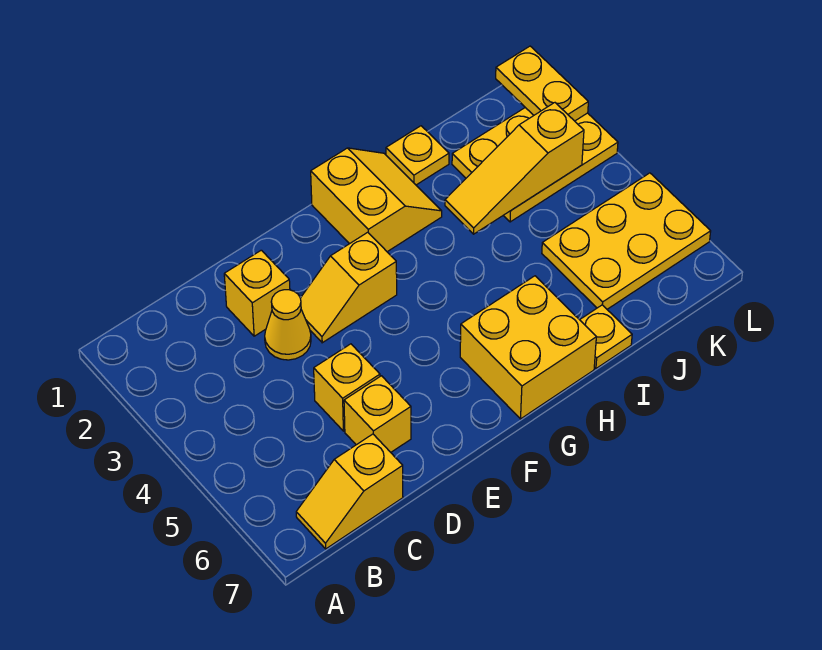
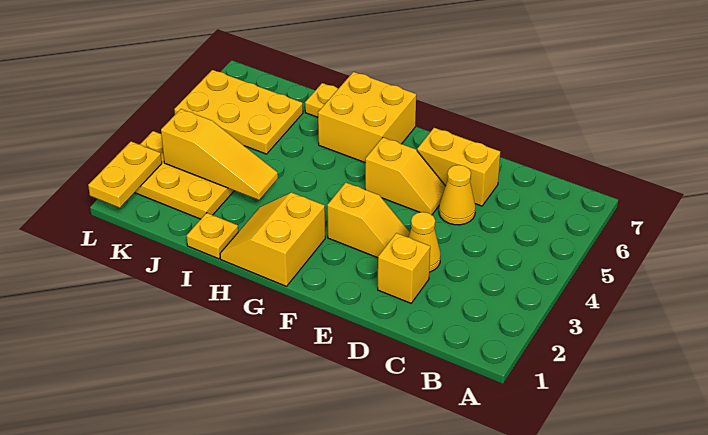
yellow slope B7:C7 level 1 top C -> yellow slope E5:F5 level 1 top F
yellow brick D5 level 1 -> yellow cone D5 level 1
yellow brick D6 level 1 -> yellow brick D6:E6 level 1

